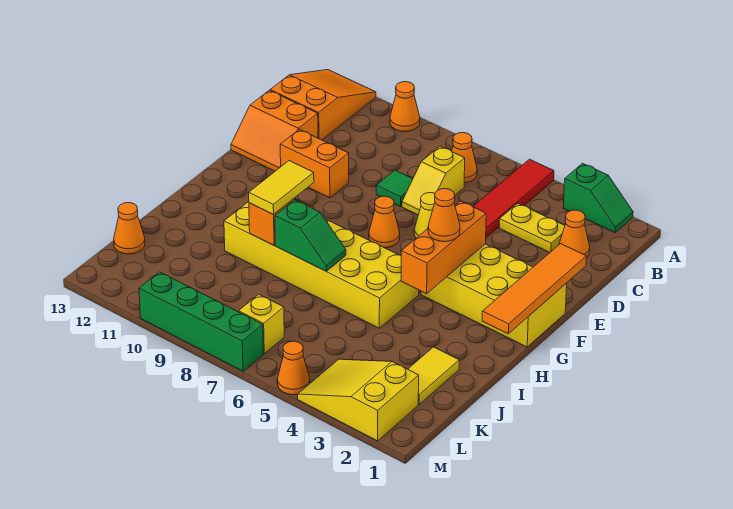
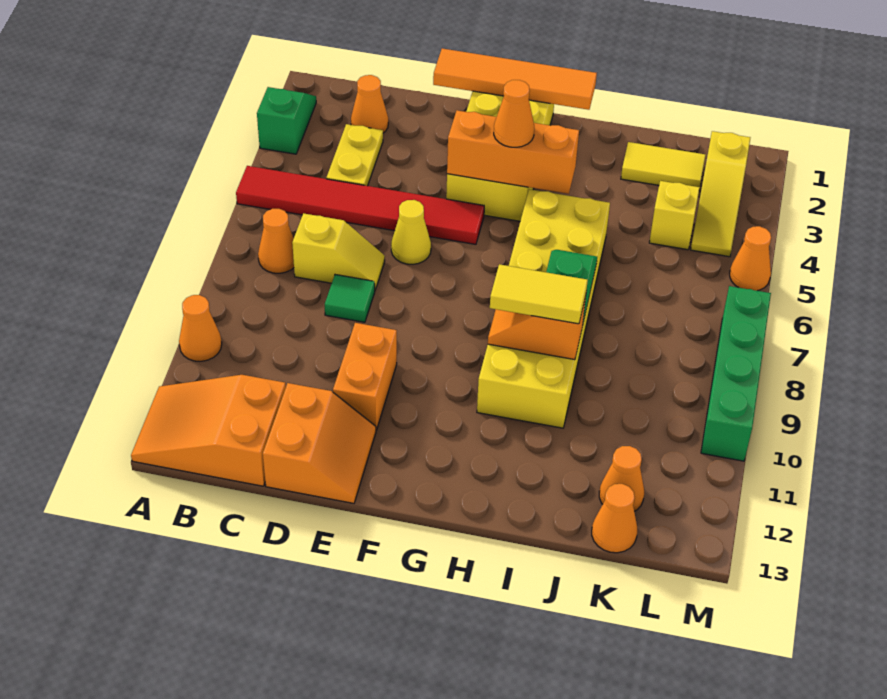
orange cone F7 level 1 -> orange cone K12 level 1
yellow slope L2:M4 level 1 top 2 -> yellow slope L2:L4 level 1 top 2
yellow brick L7 level 1 -> yellow brick K4 level 1

